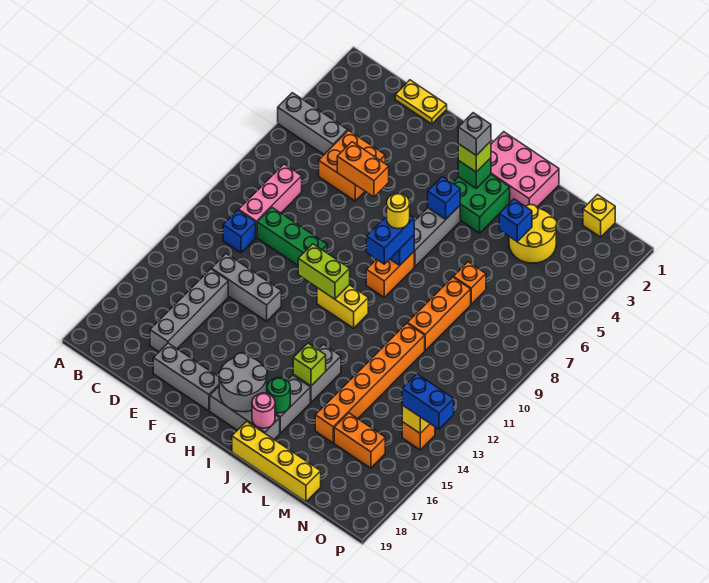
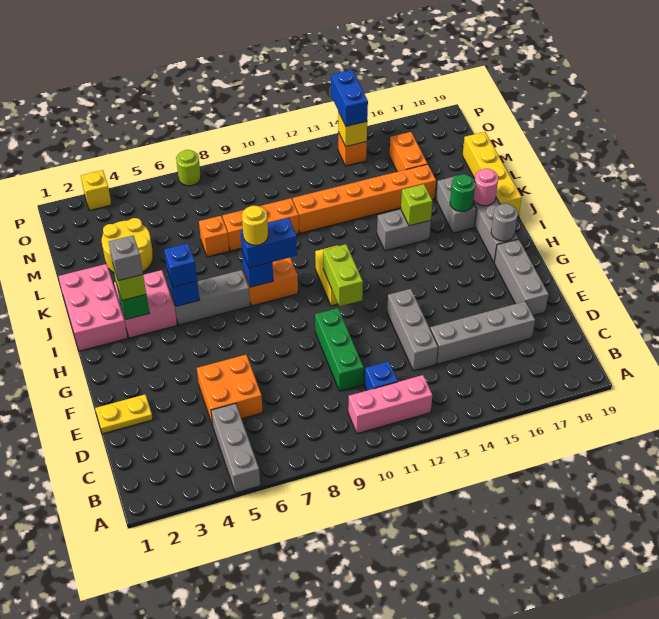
pink brick C8:C10 level 1 -> pink brick B10:B12 level 1
yellow plate D1:E1 level 1 -> yellow plate E1:E2 level 1
orange brick E6:F6 level 2 -> none
grey round brick H17:I18 level 2 -> grey round brick H18 level 2
green brick I3:J4 level 1 -> pink brick I3:J4 level 1
grey brick J16:J17 level 1 -> grey brick J17:K17 level 1
blue brick L4 level 2 -> blue brick I5 level 3
yellow brick N1 level 1 -> yellow brick P3 level 1
none -> lime round brick P7 level 1

